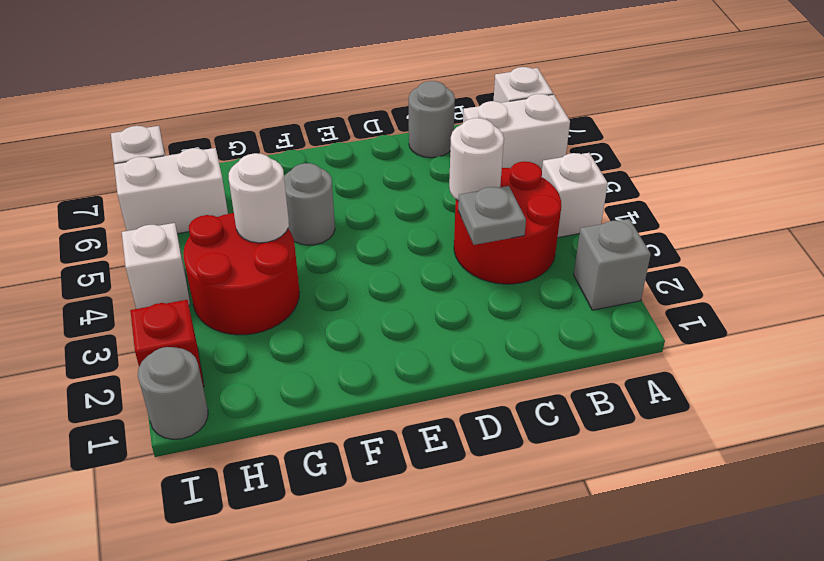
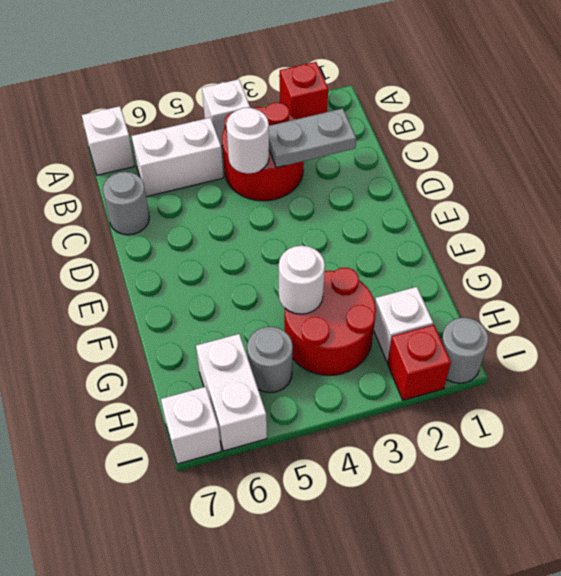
grey brick A2 level 1 -> red brick A2 level 1
white brick A6:B6 level 1 -> white brick B5:B6 level 1
grey plate C3 level 2 -> grey plate C2:C3 level 2
grey round brick F5 level 1 -> grey round brick H5 level 1
white brick I4 level 1 -> white brick H2 level 1

